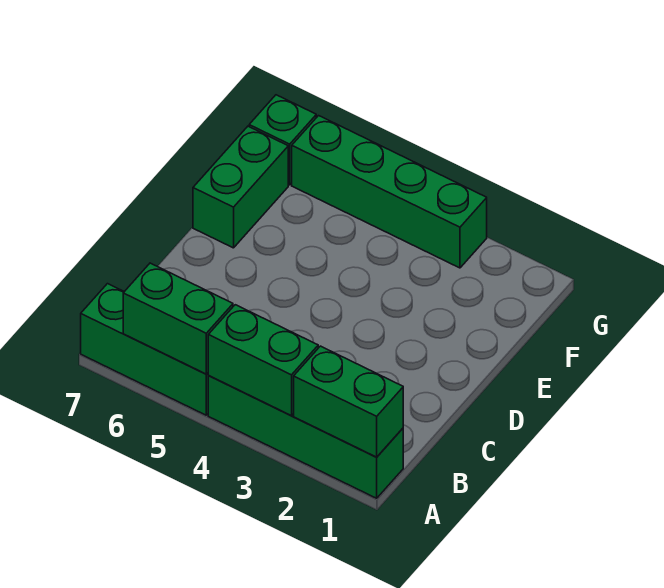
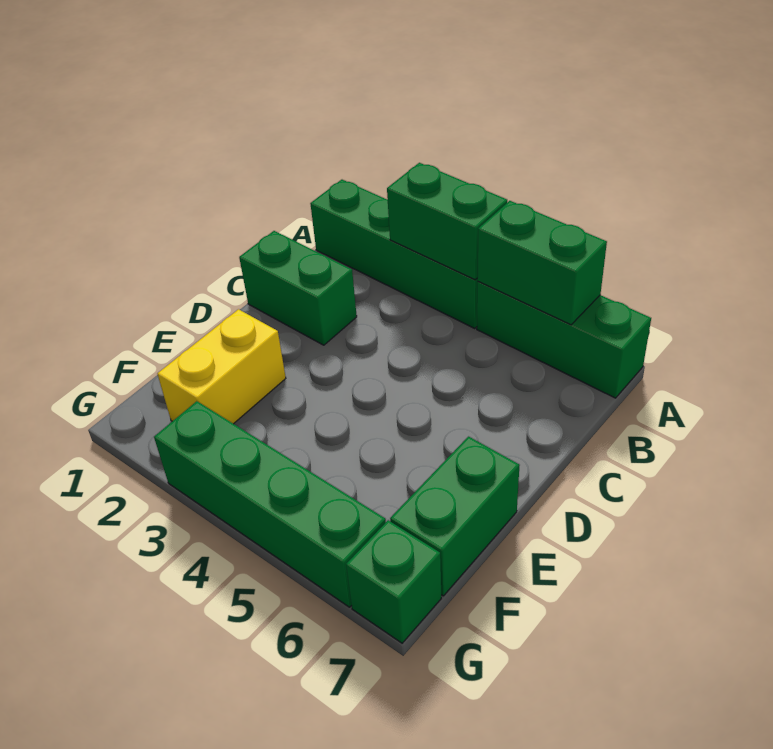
green brick A1:A2 level 2 -> green brick C1:C2 level 1
none -> yellow brick E2:F2 level 1

